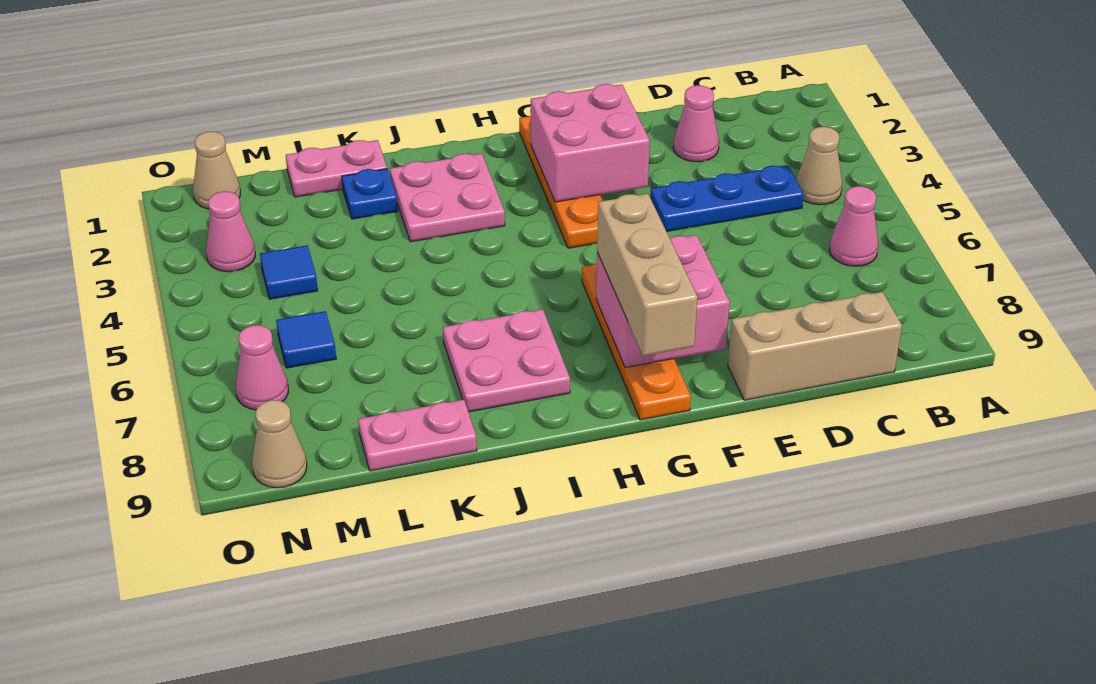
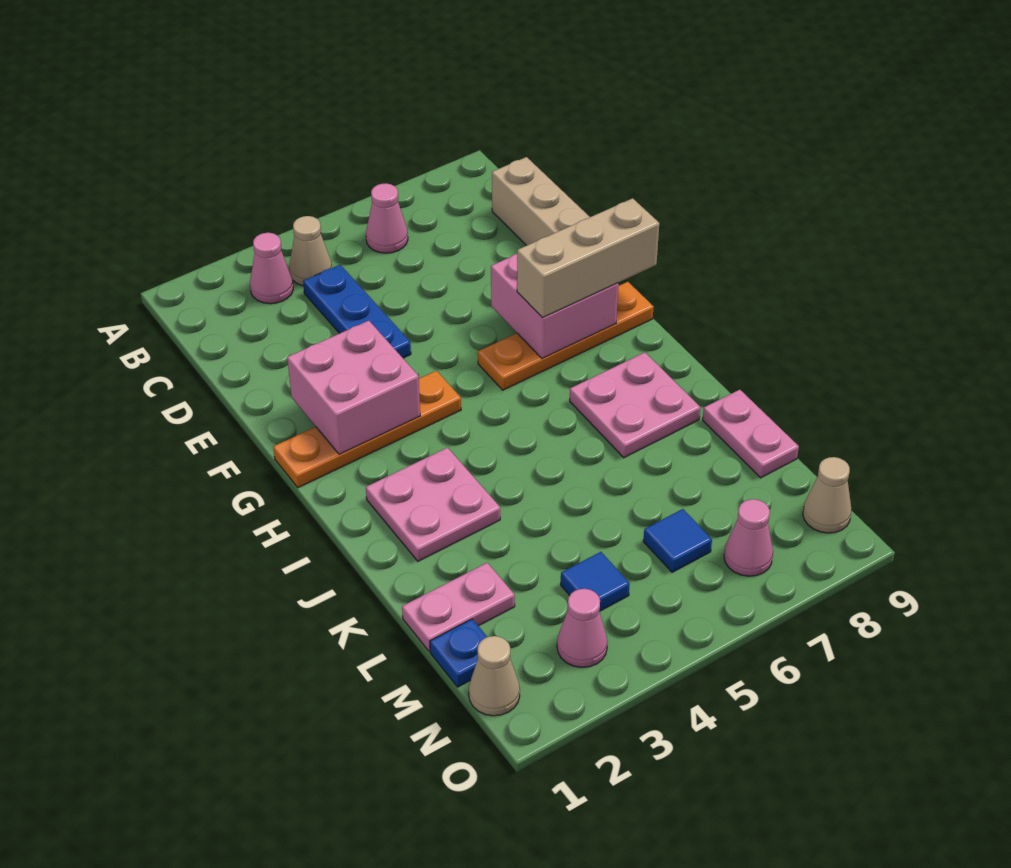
pink cone D2 level 1 -> pink cone B3 level 1
pink plate K1:L1 level 1 -> pink plate L1:L2 level 1
blue plate K2 level 1 -> blue plate M1 level 1

